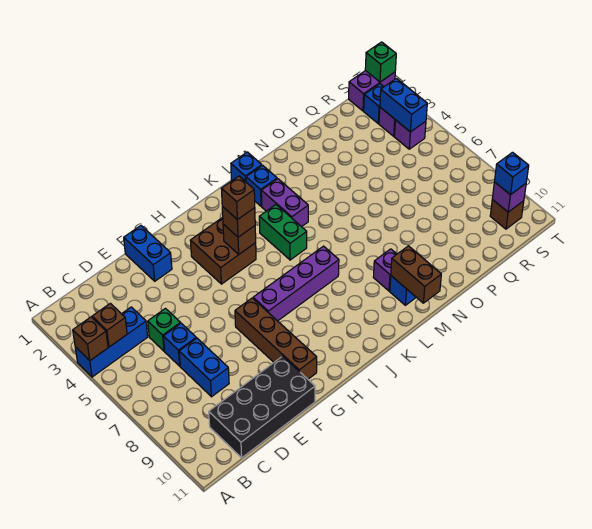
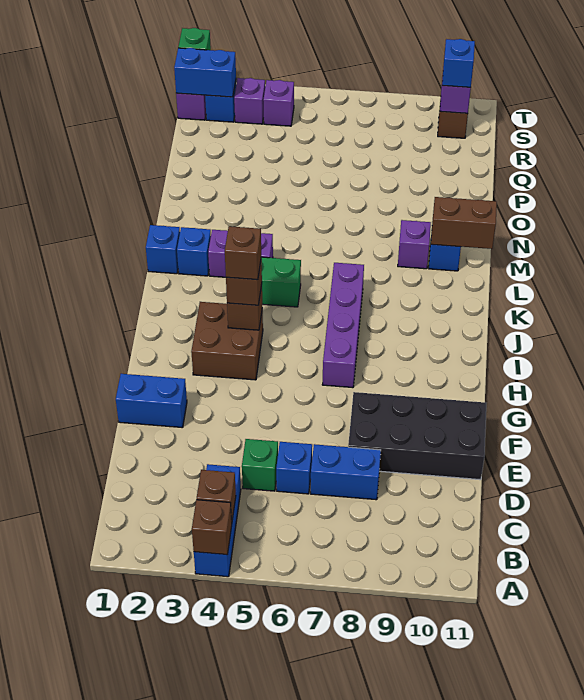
black brick C10:F11 level 1 -> black brick E8:F11 level 1
brown brick G7:G10 level 1 -> none
blue brick S3:S4 level 2 -> blue brick S1:S2 level 2

